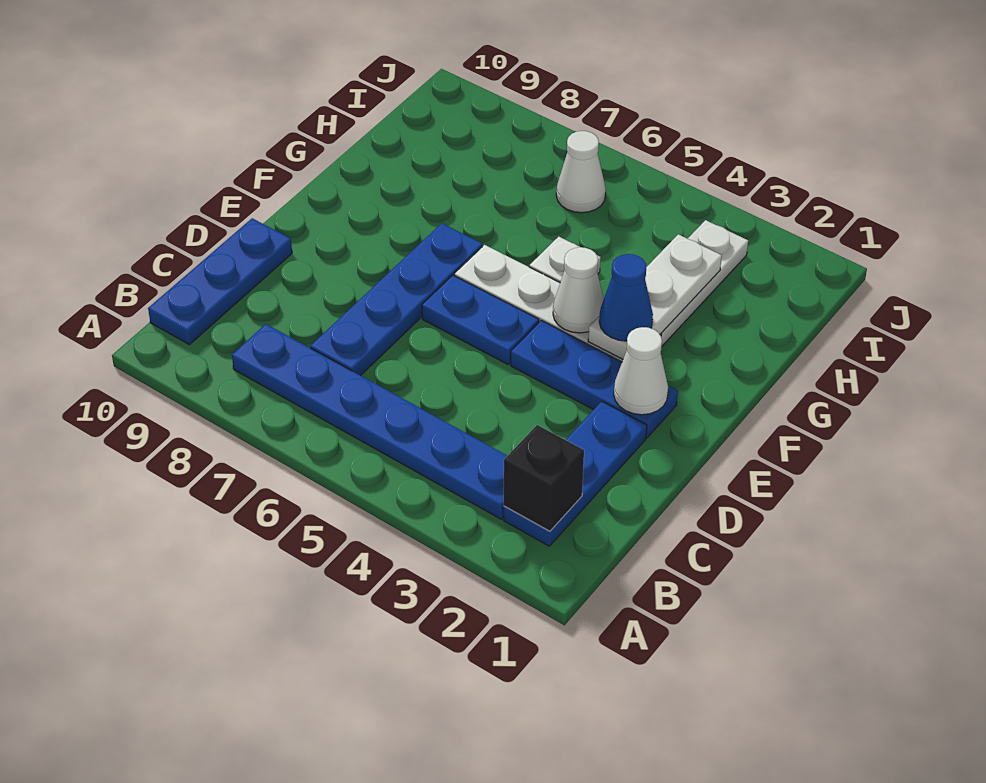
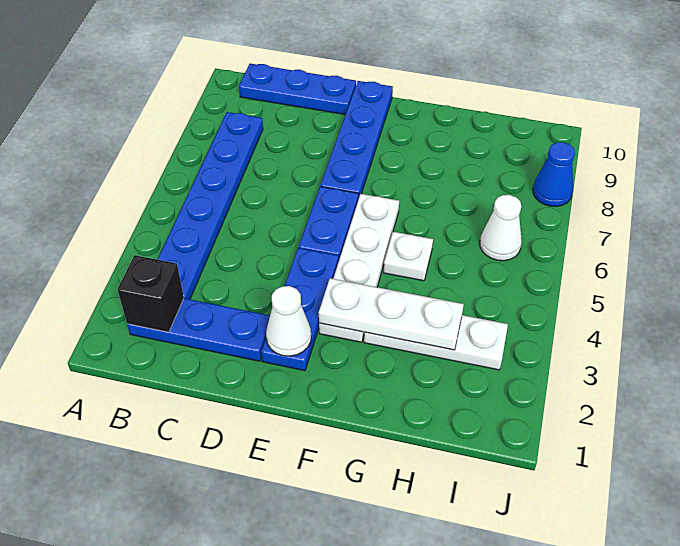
blue plate C7:F7 level 1 -> blue plate E7:E10 level 1
blue cone F3 level 3 -> blue cone J8 level 1
white cone F4 level 2 -> none

